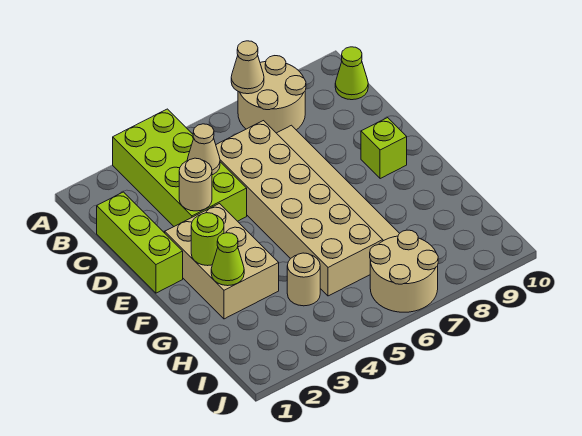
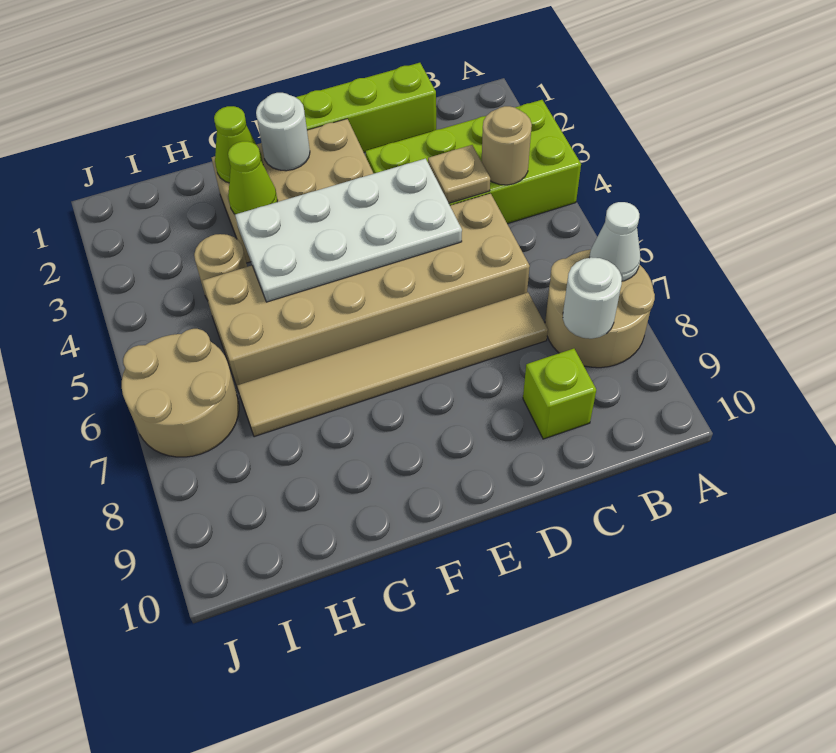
tan cone A7 level 2 -> white cone A7 level 2
none -> white round brick B8 level 2
lime cone B10 level 1 -> lime cone G3 level 2
tan cone C4 level 2 -> tan plate C4 level 2
tan round brick D3 level 2 -> tan round brick B4 level 2
none -> white plate D4:G5 level 2
lime brick E9 level 1 -> lime brick C9 level 1
lime round brick F2 level 2 -> white round brick F2 level 2

